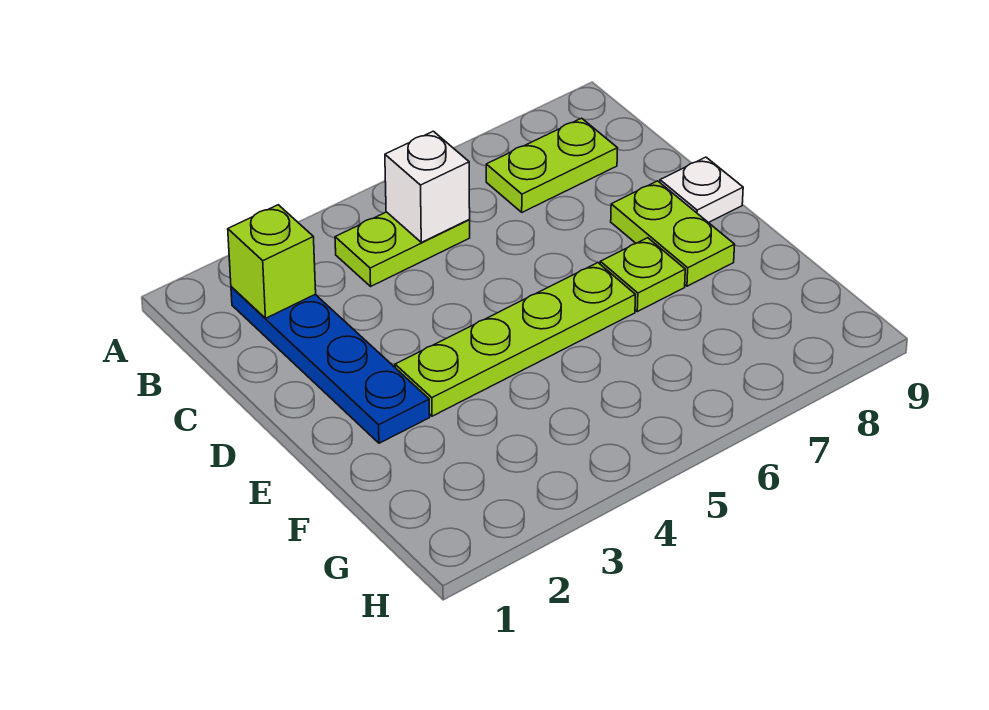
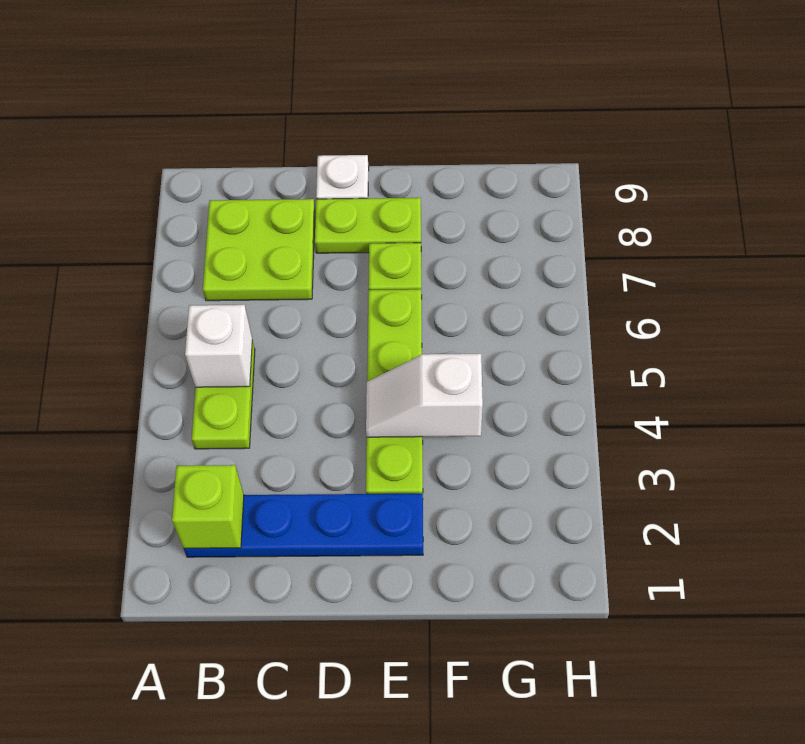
lime plate B7:B8 level 1 -> lime plate B7:C8 level 1
none -> white slope E4:F4 level 2 top F

